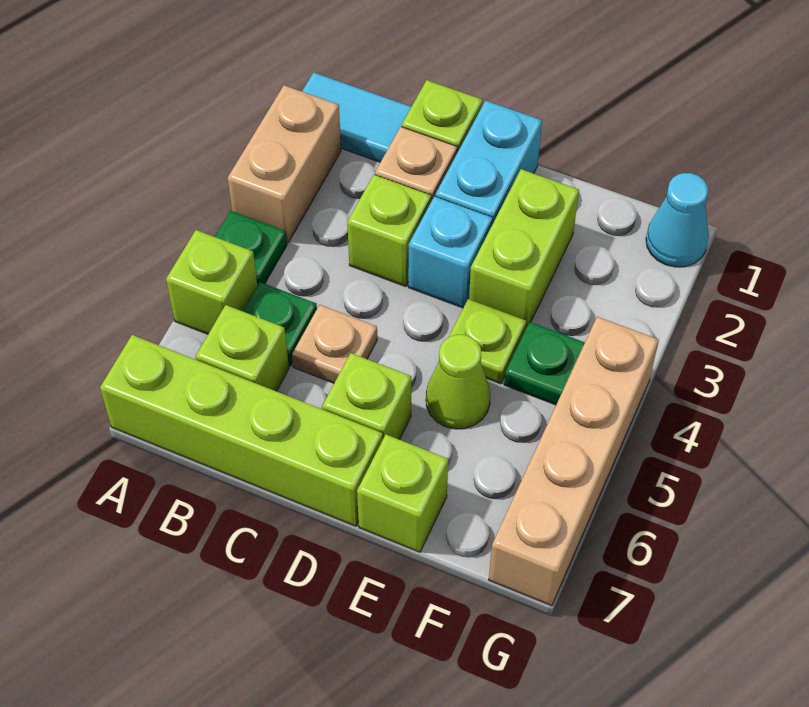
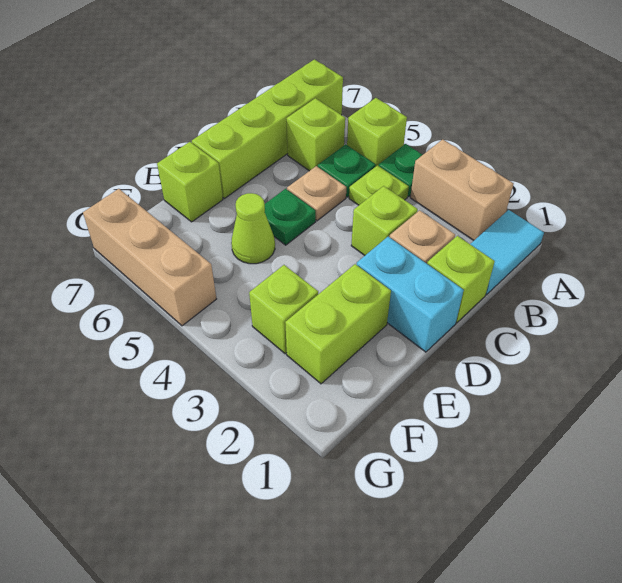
cyan brick D3 level 1 -> none
lime brick D6 level 1 -> lime brick F3 level 1
lime brick E2:E3 level 1 -> lime brick E2:F2 level 1
lime plate E4 level 1 -> lime plate B4 level 1
green plate F4 level 1 -> green plate D5 level 1
cyan cone G1 level 1 -> none
tan brick G4:G7 level 1 -> tan brick G5:G7 level 1

